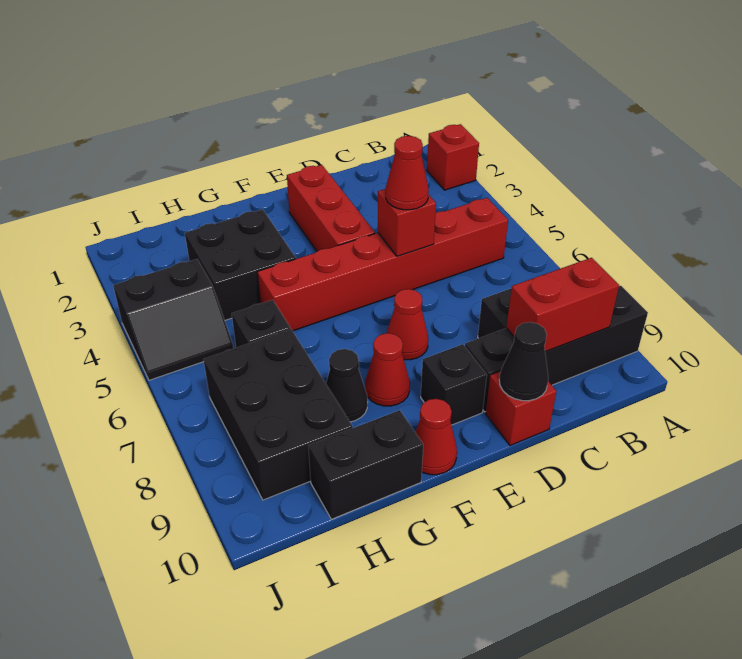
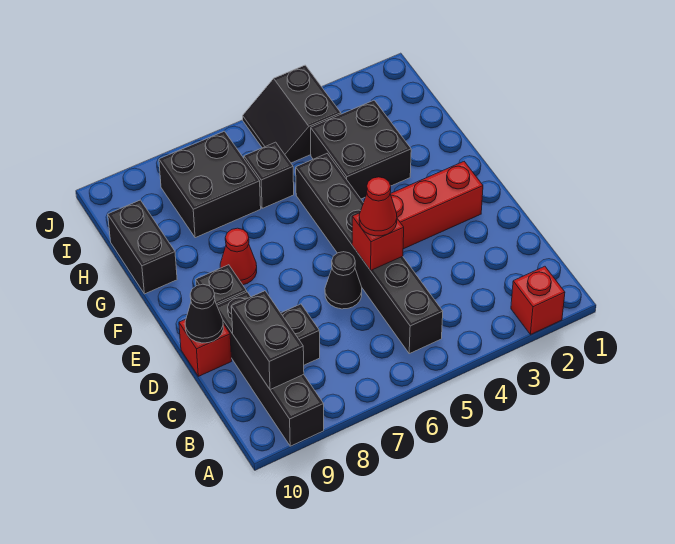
red brick B5:G5 level 1 -> black brick B5:G5 level 1
red brick B9:C9 level 2 -> black brick B9:C9 level 2
red cone E7 level 1 -> none
red cone F10 level 1 -> none
black cone G8 level 1 -> black cone D6 level 1
black brick H7:I9 level 1 -> black brick H7:I8 level 1

